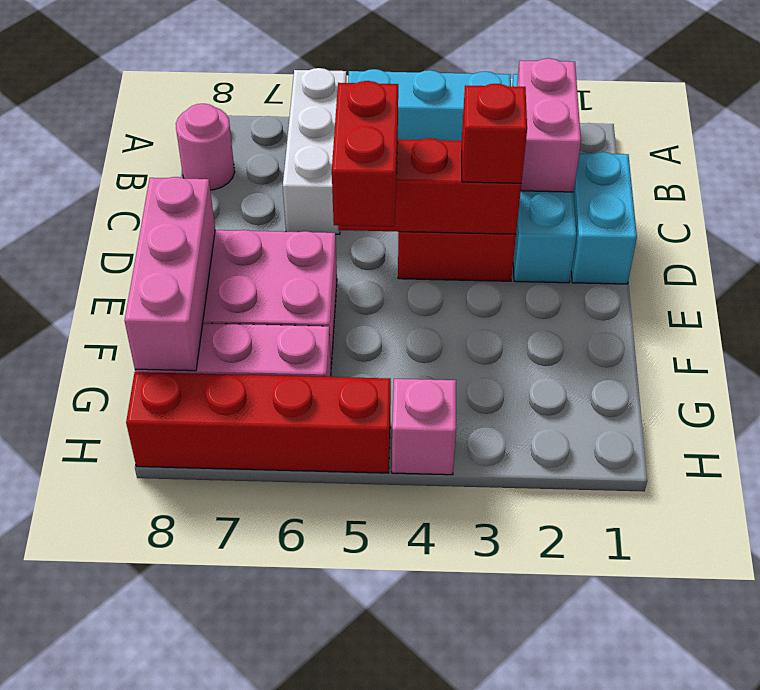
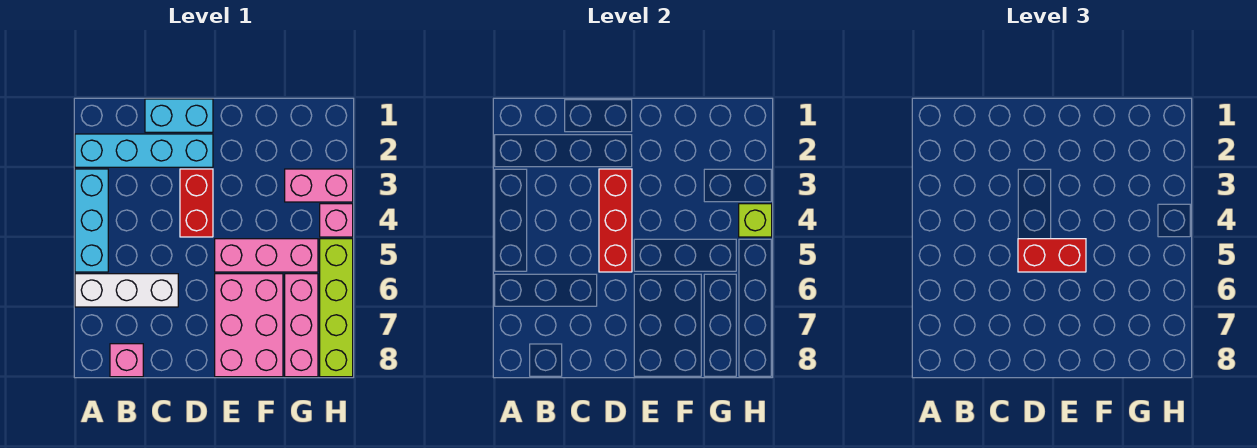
pink brick B2:C2 level 2 -> pink brick G3:H3 level 1
pink round brick B8 level 1 -> pink brick B8 level 1
red brick D3 level 3 -> none
pink brick E8:G8 level 2 -> pink brick E5:G5 level 1
none -> lime brick H4 level 2
red brick H5:H8 level 1 -> lime brick H5:H8 level 1

